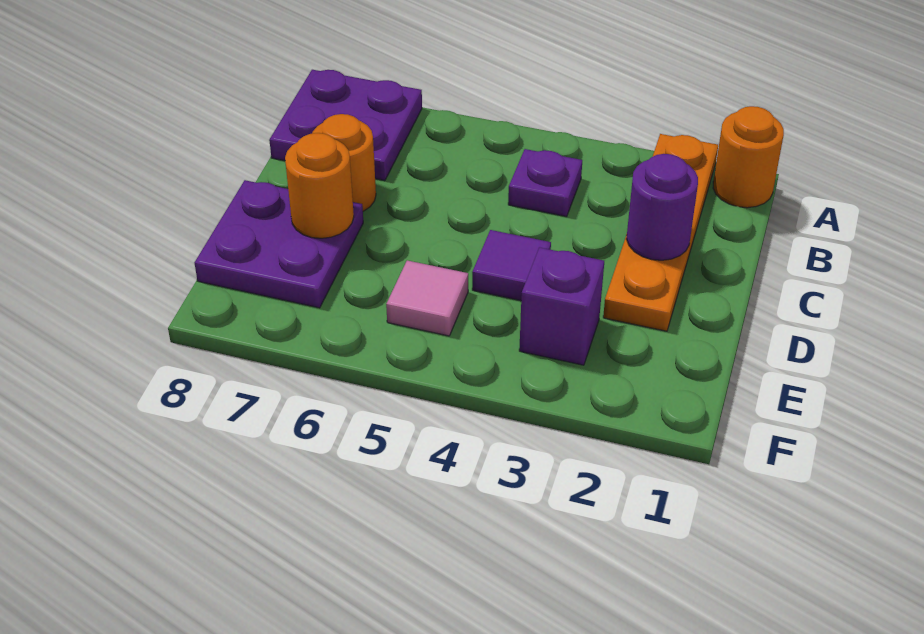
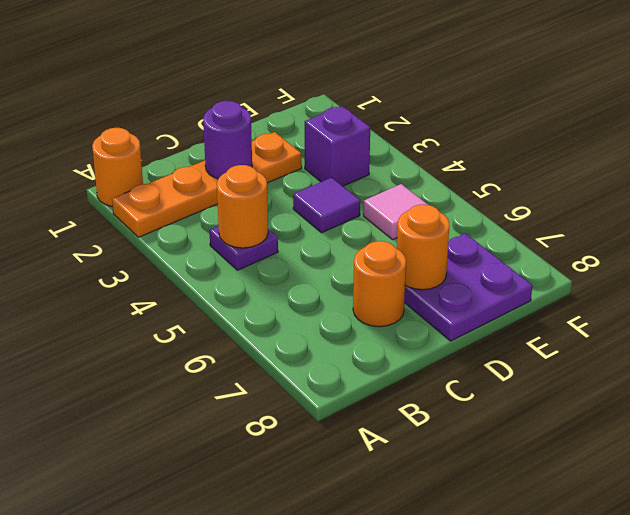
purple plate A7:B8 level 1 -> none
none -> orange round brick B4 level 2

